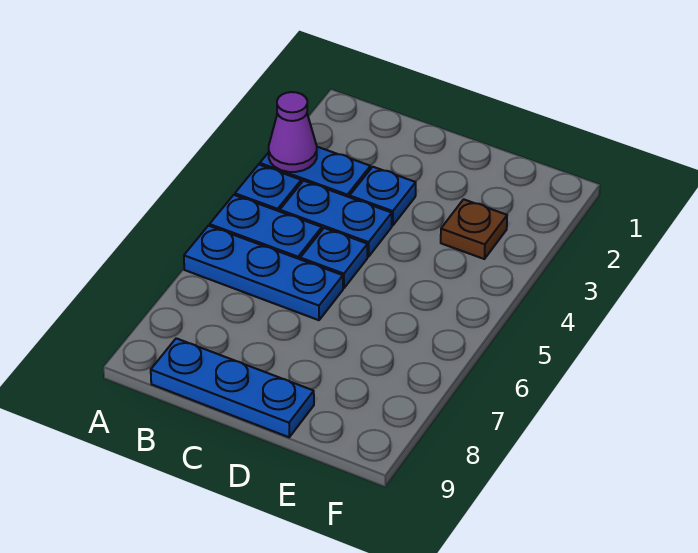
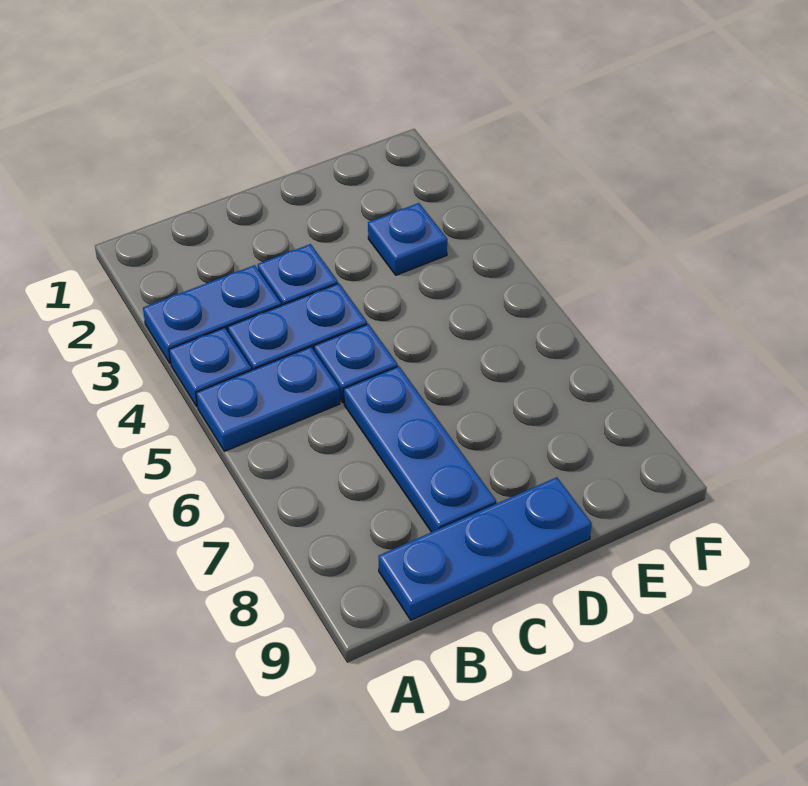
purple cone A3 level 2 -> none
blue plate A6:C6 level 1 -> blue plate C6:C8 level 1
brown plate E3 level 1 -> blue plate E3 level 1

